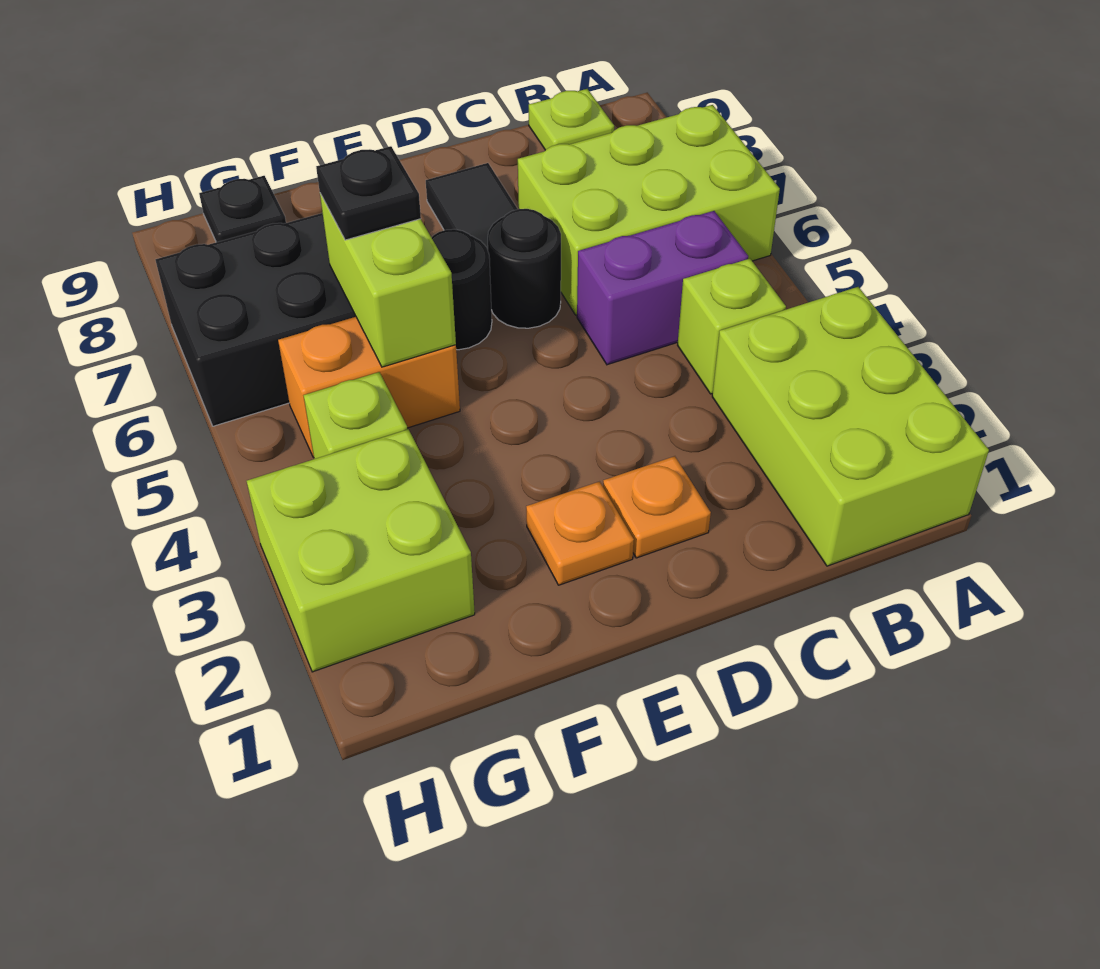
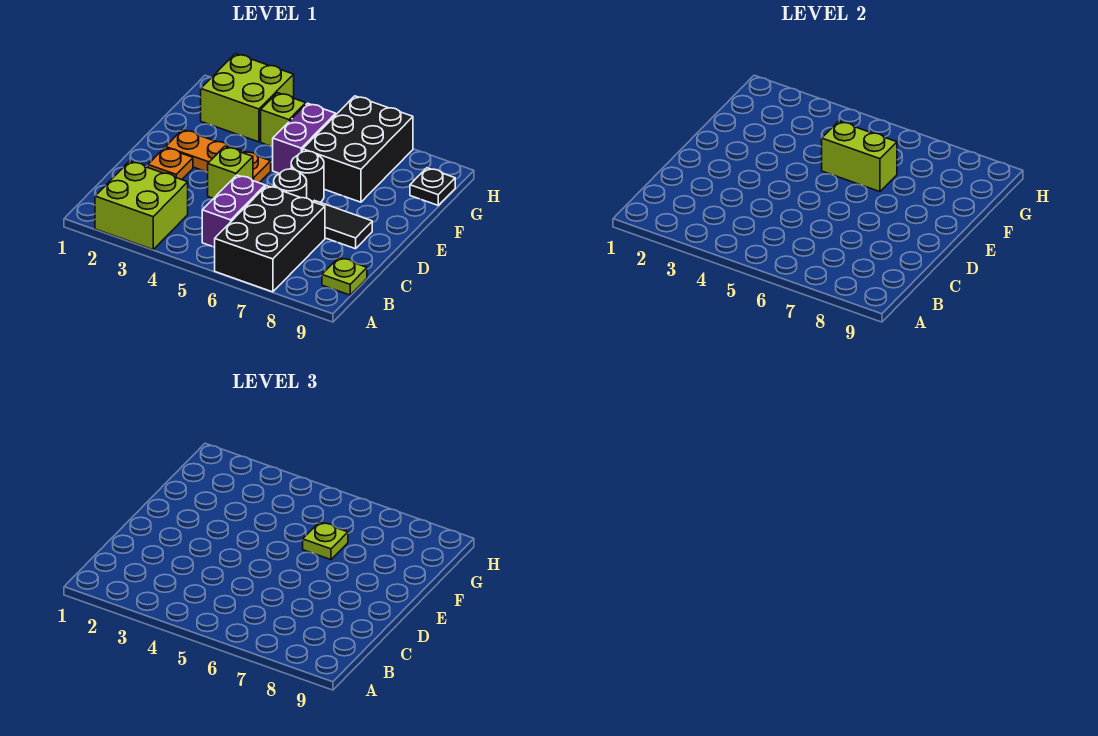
lime brick A1:B3 level 1 -> lime brick A2:B3 level 1
lime brick A6:C7 level 1 -> black brick A6:C7 level 1
lime brick B4 level 1 -> lime brick D4 level 1
orange plate E2 level 1 -> orange plate E2:E4 level 1
orange brick F5:G5 level 1 -> purple brick F5:G5 level 1
black plate F6 level 3 -> lime plate F6 level 3

